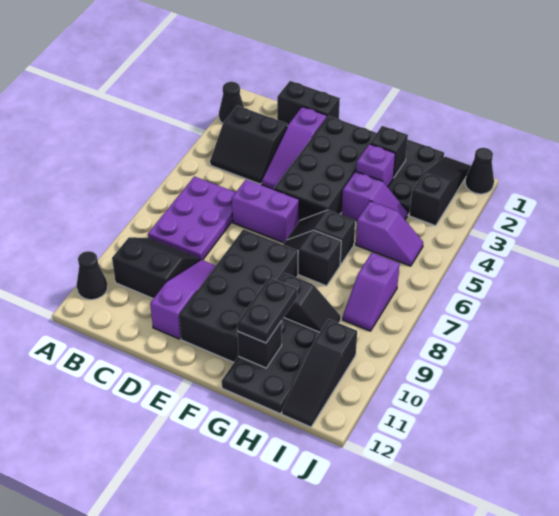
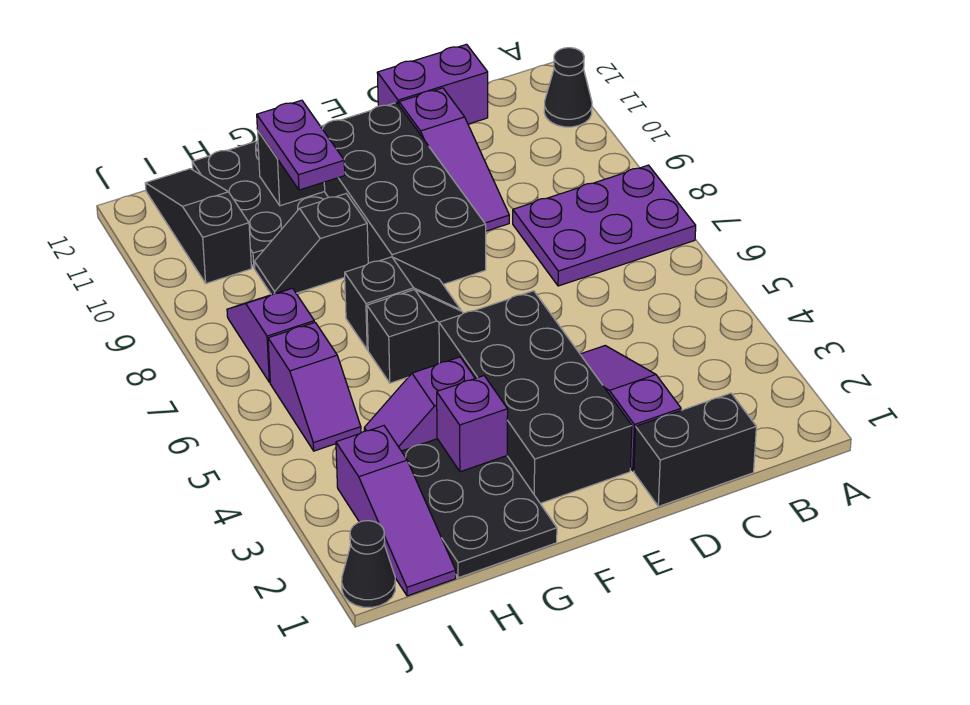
black cone A2 level 1 -> none
black slope B3:C4 level 1 top 3 -> none
purple plate B6:C8 level 1 -> purple plate A7:C8 level 1
black slope B9:C10 level 1 top 10 -> none
purple brick D6:E6 level 1 -> purple brick C12:D12 level 1
black brick G2 level 2 -> none
black plate G10:G11 level 3 -> purple plate G10:G11 level 3
purple slope H5:I5 level 1 top H -> purple slope I5:I6 level 1 top 6
black slope I1:I3 level 1 top 3 -> purple slope I1:I3 level 1 top 3

